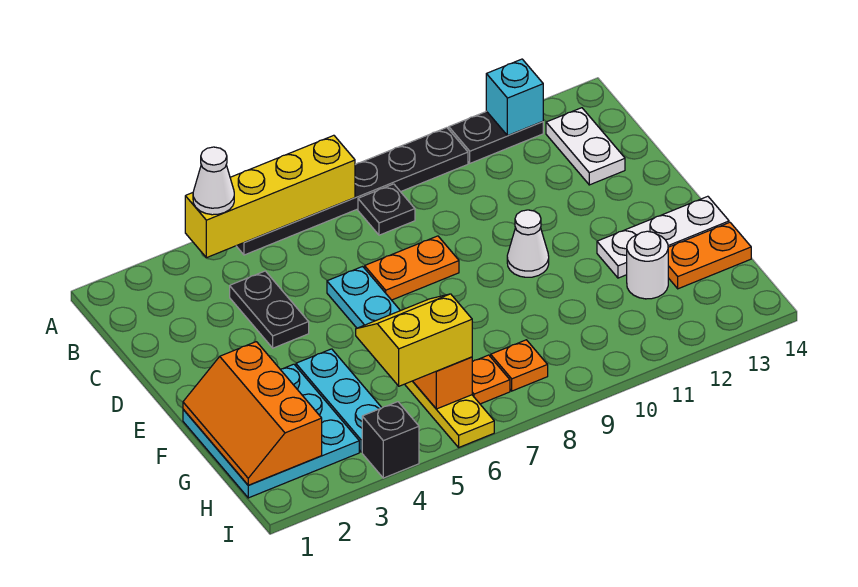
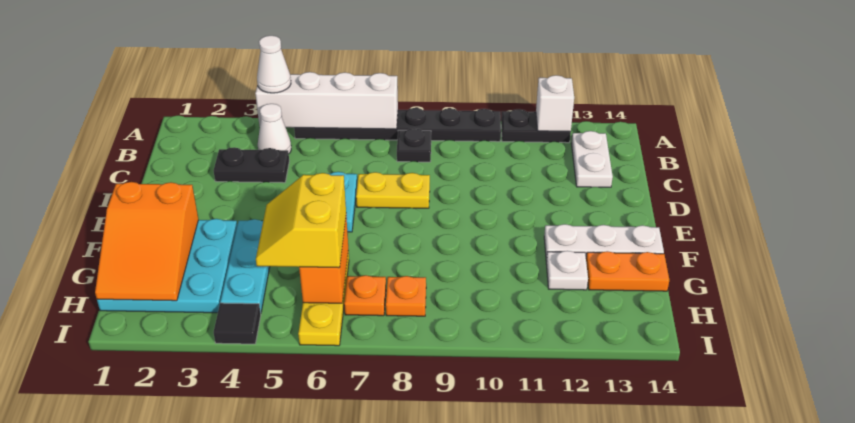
yellow brick A4:A7 level 2 -> white brick A4:A7 level 2
cyan brick A12 level 2 -> white brick A12 level 2
black plate C4:D4 level 1 -> black plate C3:C4 level 1
orange plate D7:D8 level 1 -> yellow plate D7:D8 level 1
white cone E10 level 1 -> white cone B4 level 1
orange slope F1:H2 level 2 top 2 -> orange slope F1:H2 level 2 top F
yellow slope G5:H6 level 3 top H -> yellow slope G5:H6 level 3 top 6
white round brick G12 level 1 -> white plate G12 level 1
black brick I4 level 1 -> black tile I4 level 1

